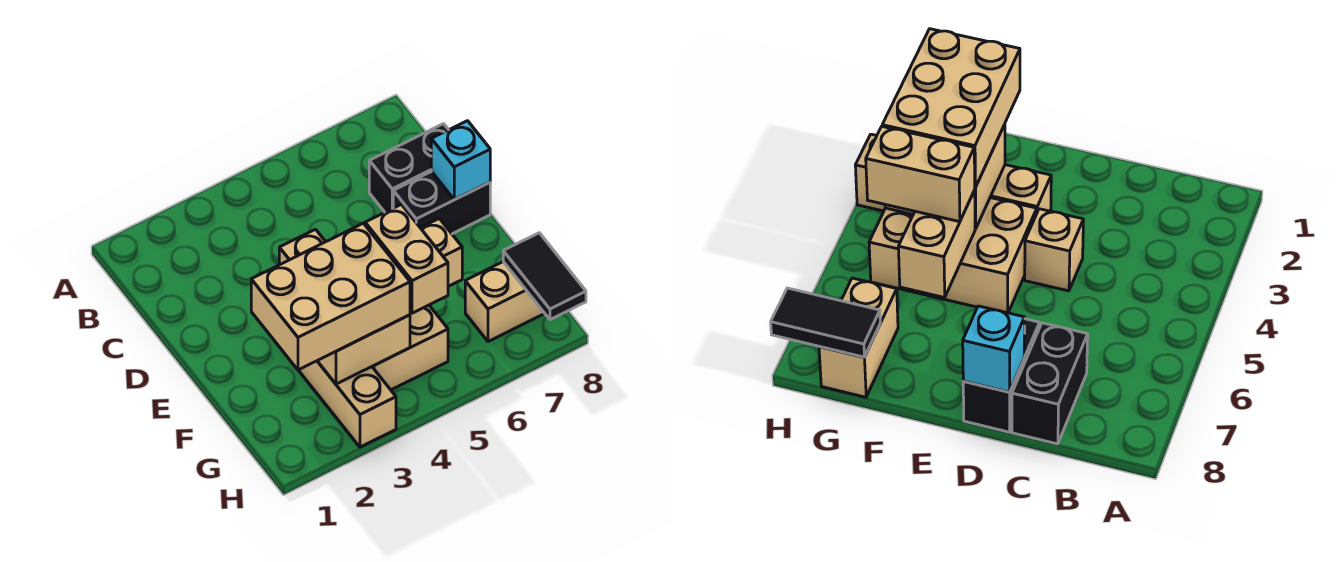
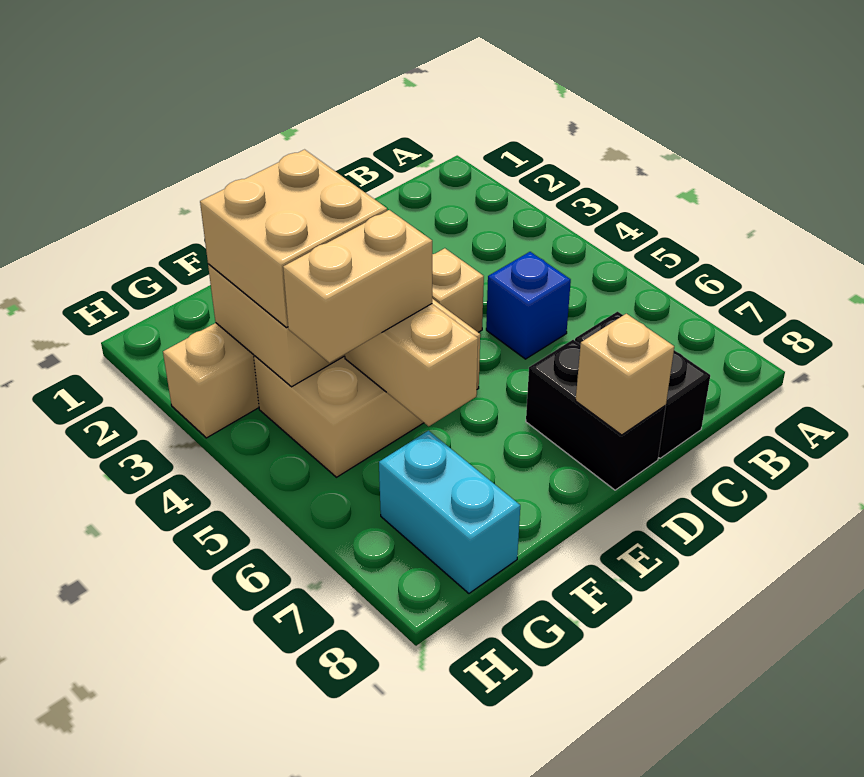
none -> blue brick C5 level 1
cyan brick D8 level 2 -> tan brick D8 level 2
tan brick F2:G4 level 3 -> tan brick F3:G4 level 3
tan brick G7:G8 level 1 -> cyan brick G7:G8 level 1
black tile G8:H8 level 2 -> none

